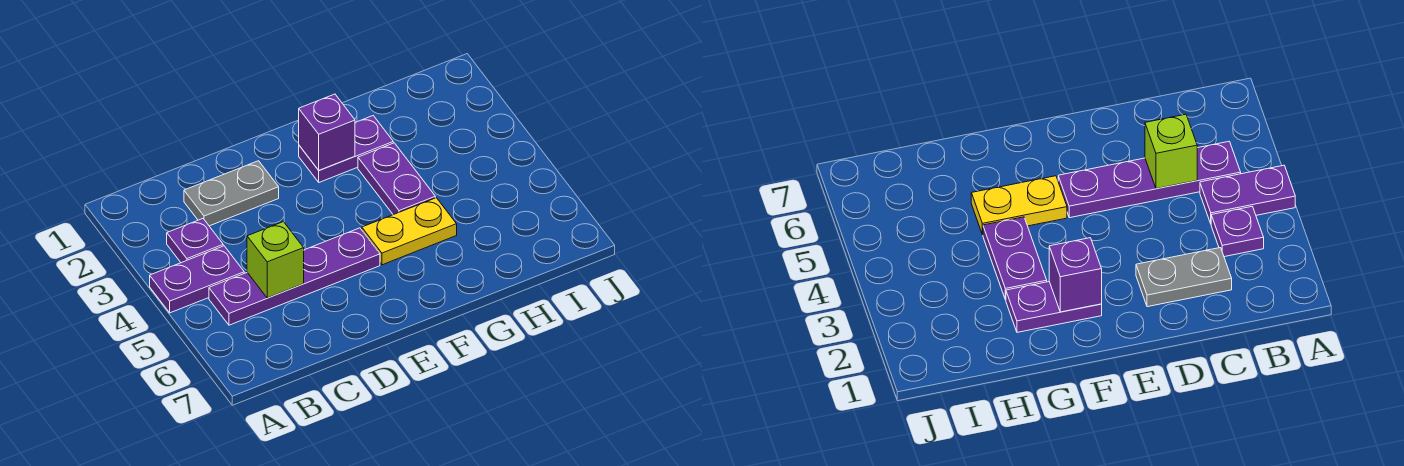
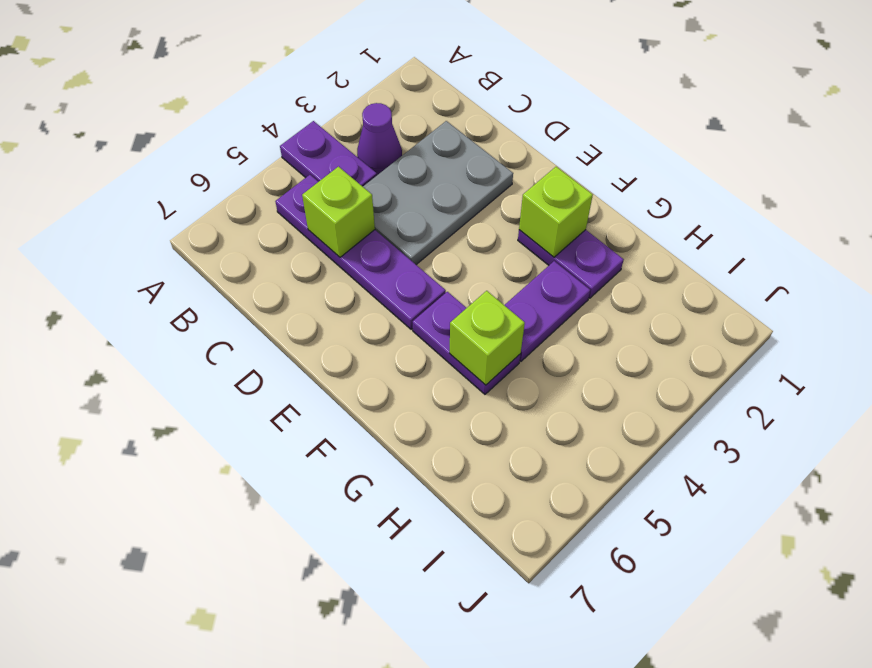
purple plate B3 level 1 -> purple cone B3 level 1
grey plate C2:D2 level 1 -> grey plate C2:D4 level 1
purple brick F2 level 2 -> lime brick F2 level 2
yellow plate F5:G5 level 1 -> purple plate F5:G5 level 1
none -> lime brick G5 level 2

